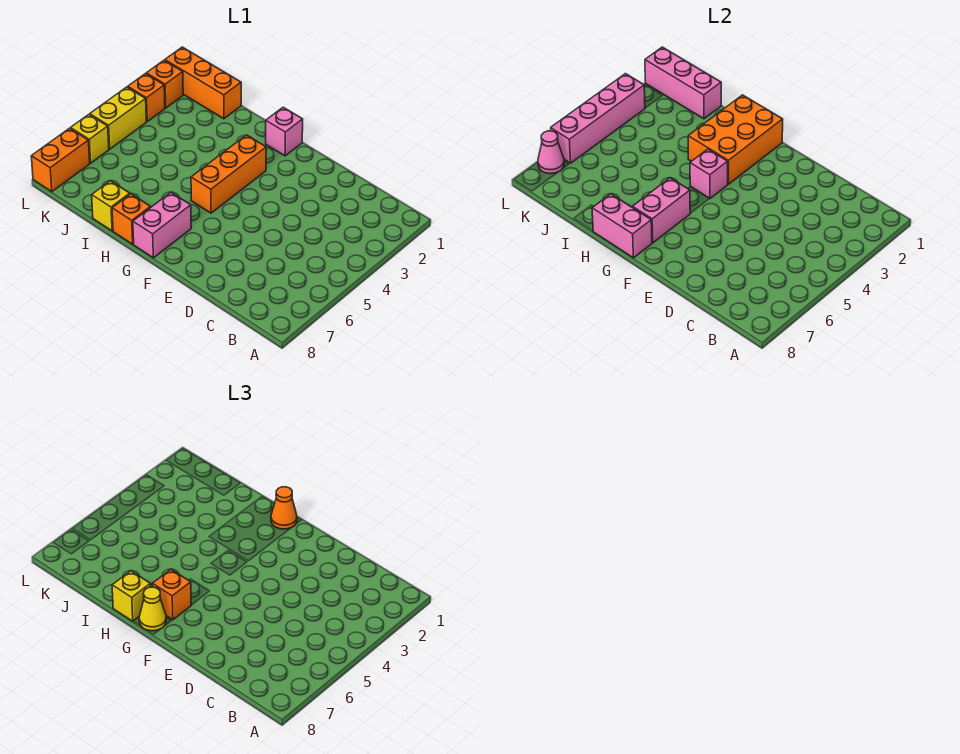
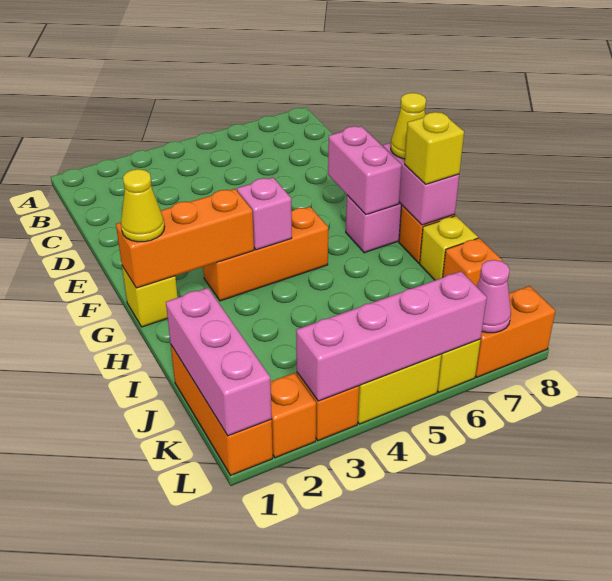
pink brick G1 level 1 -> yellow brick G1 level 1
orange brick G1:H3 level 2 -> orange brick G1:G3 level 2
orange cone G1 level 3 -> yellow cone G1 level 3
pink brick G6:G7 level 2 -> pink brick F7:G7 level 2
orange brick G7 level 3 -> orange brick J8 level 1

